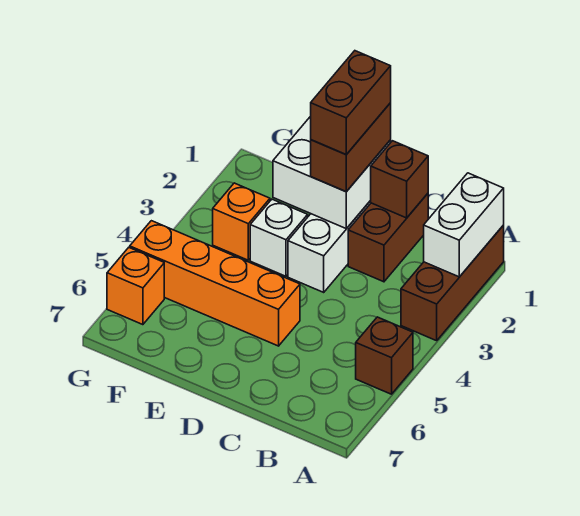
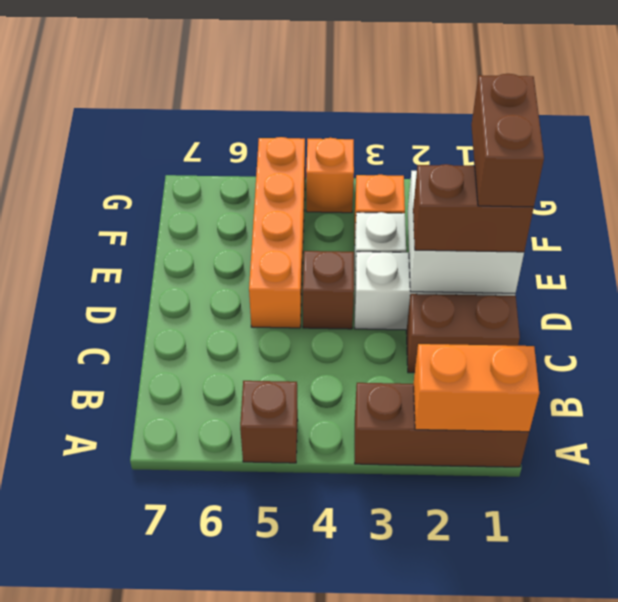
white brick A1:A2 level 2 -> orange brick A1:A2 level 2
brown brick C1 level 2 -> brown brick D4 level 1
brown brick D1:D2 level 4 -> brown brick D1:E1 level 4
orange brick G6 level 1 -> orange brick G4 level 1

